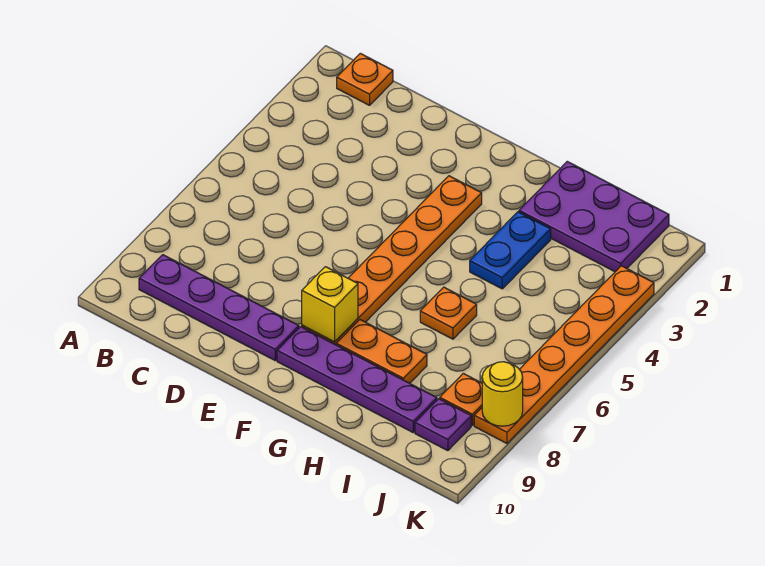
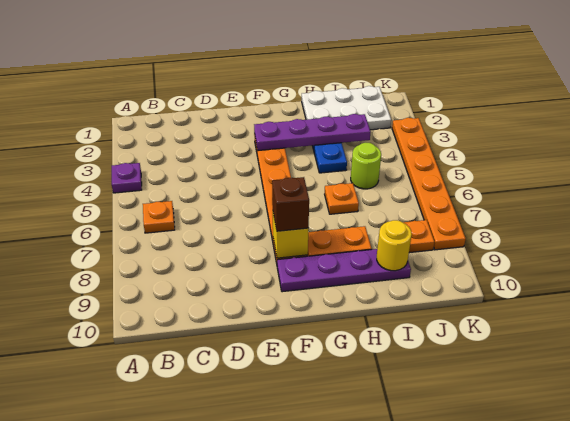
orange plate B1 level 1 -> orange plate B6 level 1
purple plate B9:E9 level 1 -> purple plate F3:I3 level 2
none -> brown brick F8 level 3
purple plate H1:J2 level 1 -> white plate H1:J2 level 1
none -> lime round brick I5 level 1
purple plate J9 level 1 -> purple plate A4 level 1
yellow round brick K8 level 2 -> yellow round brick I9 level 2

